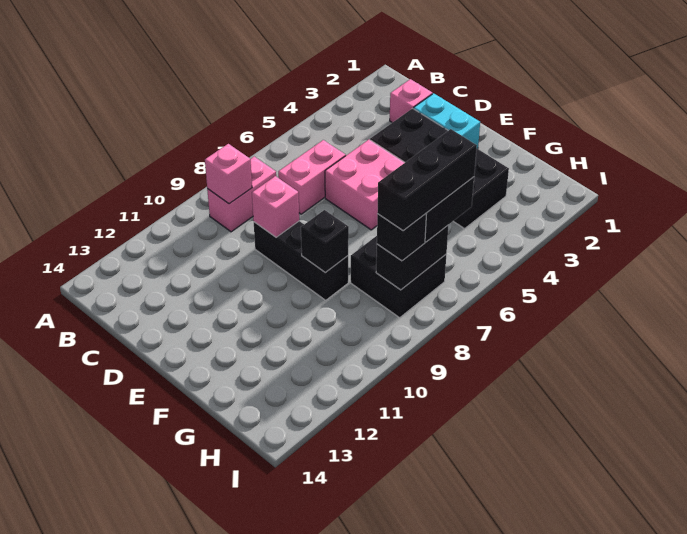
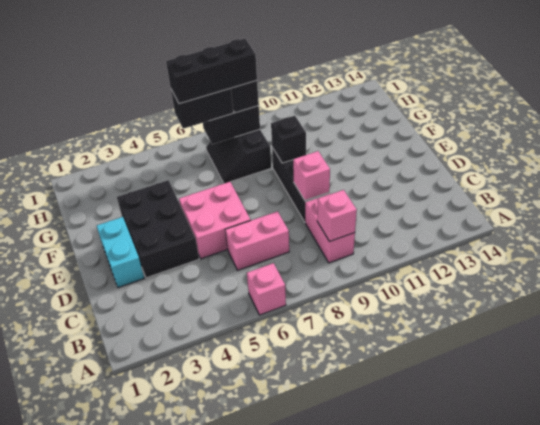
pink brick B8:B9 level 1 -> pink brick B9:C9 level 1
pink brick C2 level 1 -> pink brick A6 level 1
black brick D3:G4 level 1 -> black brick D3:F4 level 1
black brick G7:H8 level 1 -> black slope G7:H8 level 1 top 8

